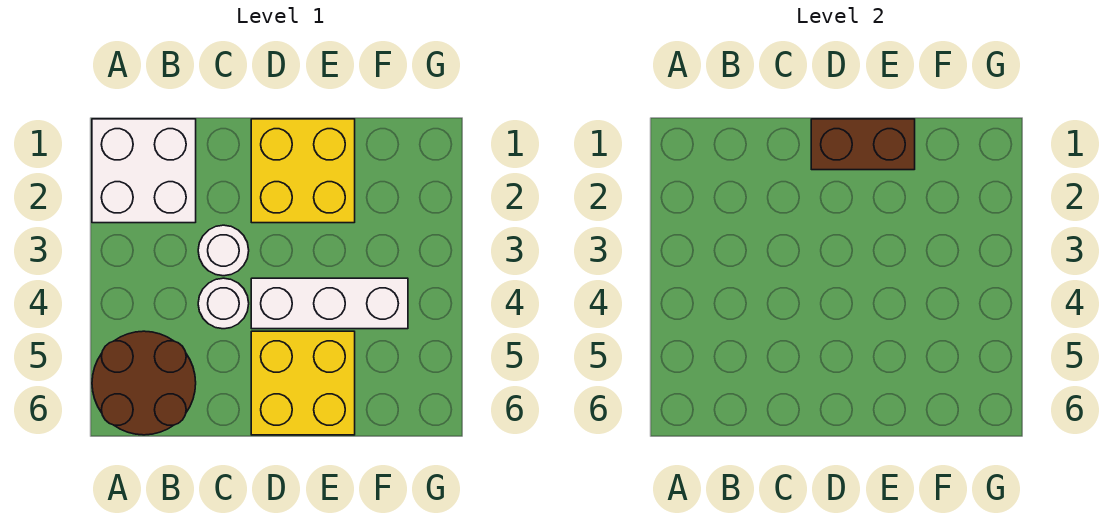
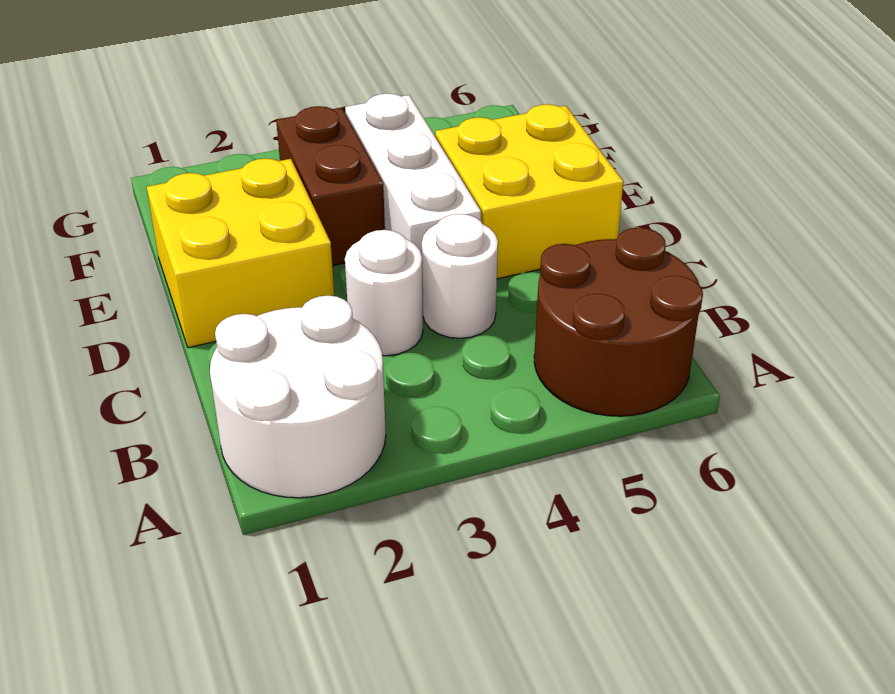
white brick A1:B2 level 1 -> white round brick A1:B2 level 1
brown brick D1:E1 level 2 -> brown brick E3:F3 level 1

